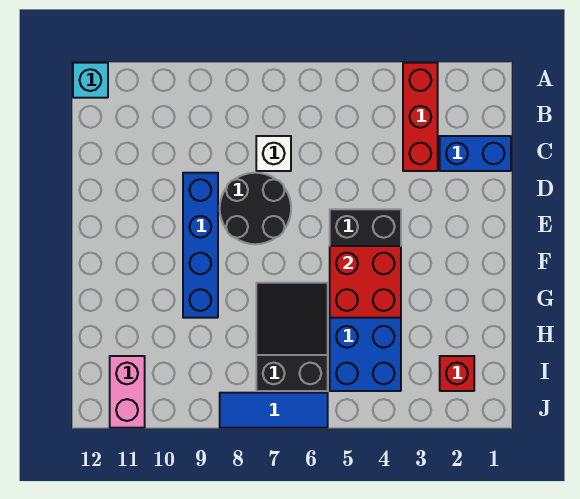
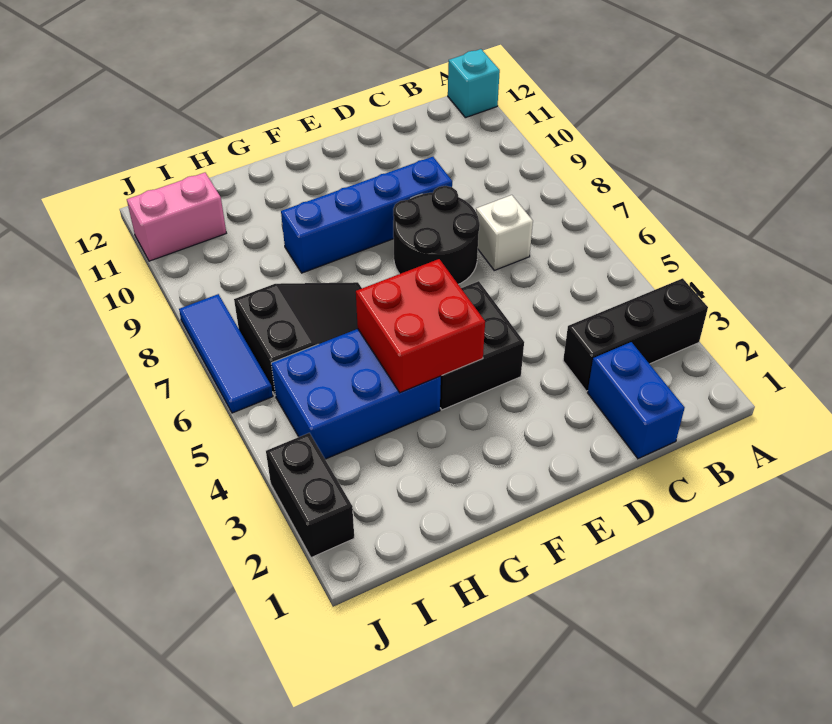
red brick A3:C3 level 1 -> black brick A3:C3 level 1
red brick I2 level 1 -> none
none -> black brick J2:J3 level 1

